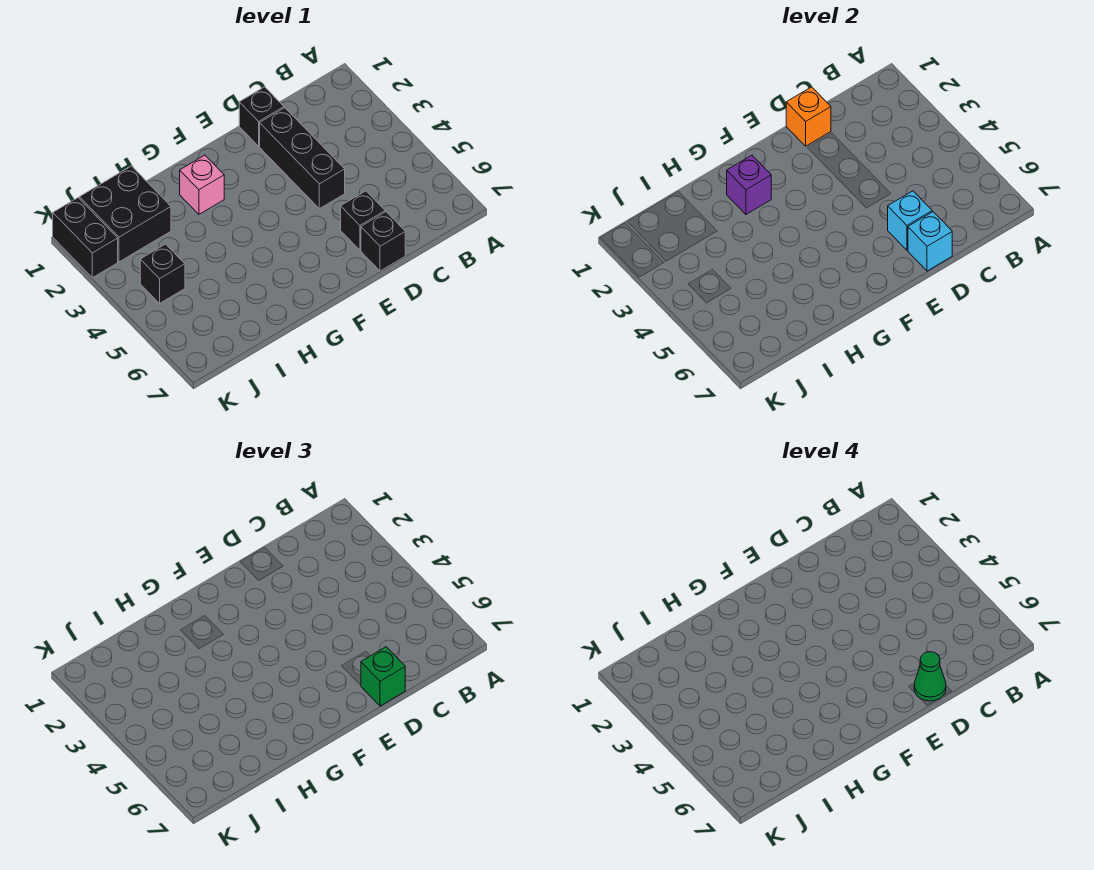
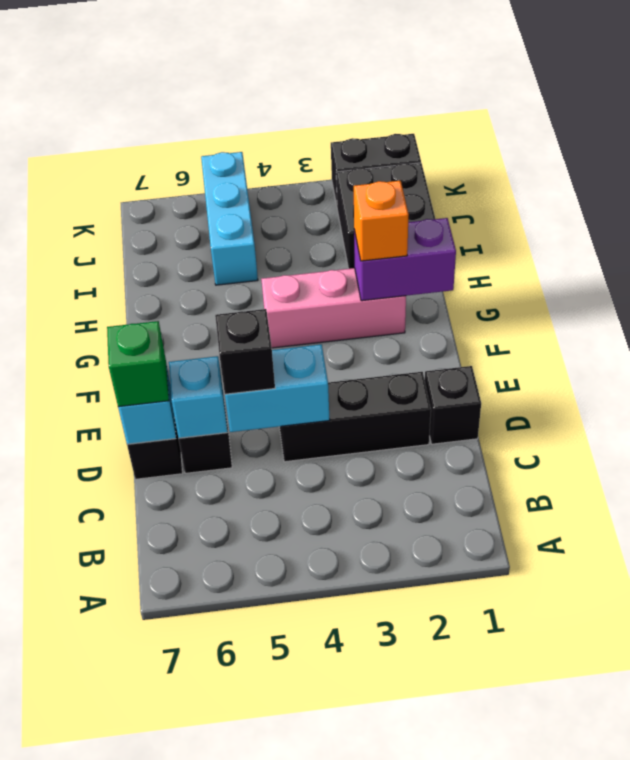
orange brick D1 level 2 -> orange brick G2 level 3
none -> cyan brick D4:D5 level 2
green cone D7 level 4 -> none
pink brick G2 level 1 -> pink brick G2:G4 level 1
purple brick G2 level 2 -> purple brick G1:G2 level 2
none -> cyan brick I5:K5 level 1
black brick J4 level 1 -> black brick D5 level 3

